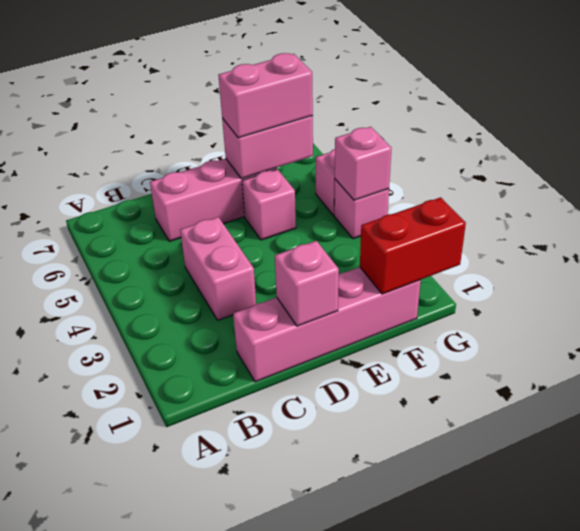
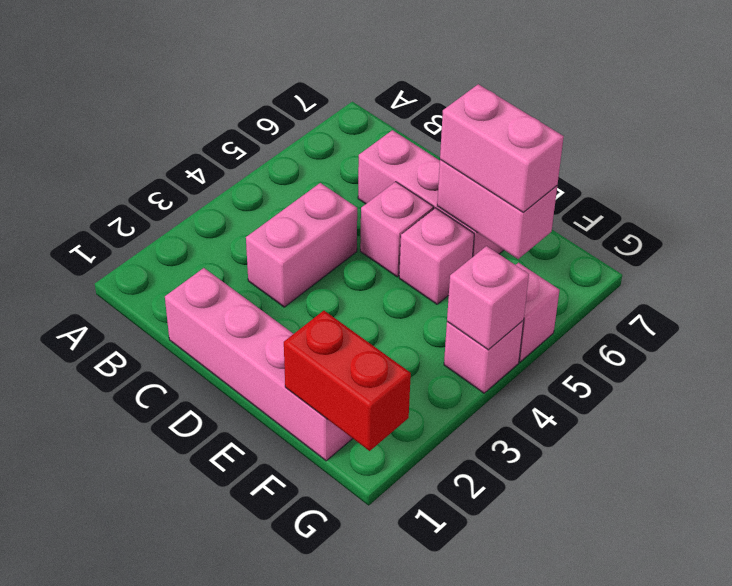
pink brick D1 level 2 -> pink brick D5 level 1

